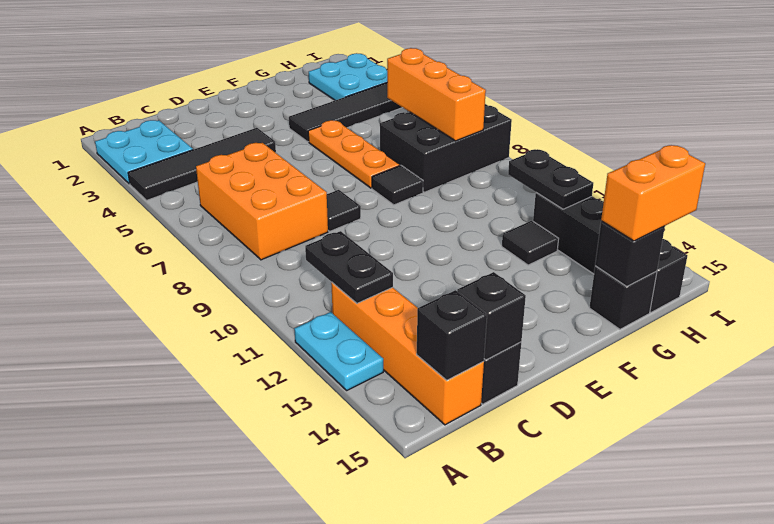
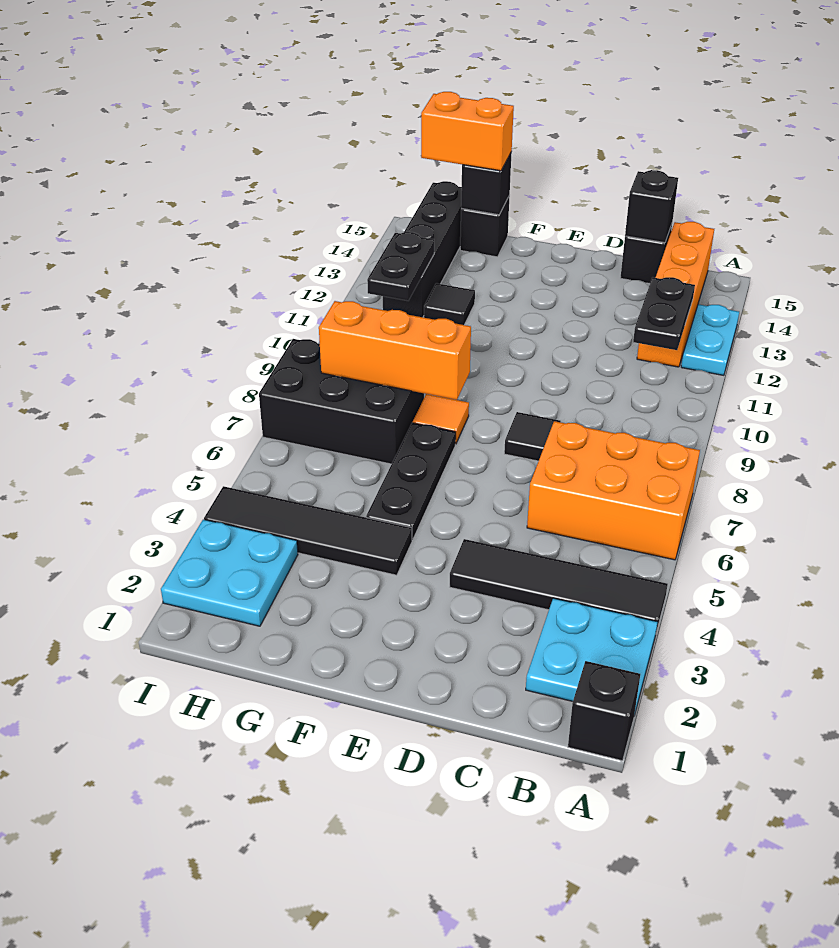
orange brick B6:C8 level 1 -> orange brick A6:C7 level 1
black brick B15 level 2 -> black brick A1 level 1
orange plate F5:F7 level 1 -> black plate F5:F7 level 1
black tile F8 level 1 -> orange tile F8 level 1
orange brick H6:H8 level 2 -> orange brick F8:H8 level 2

